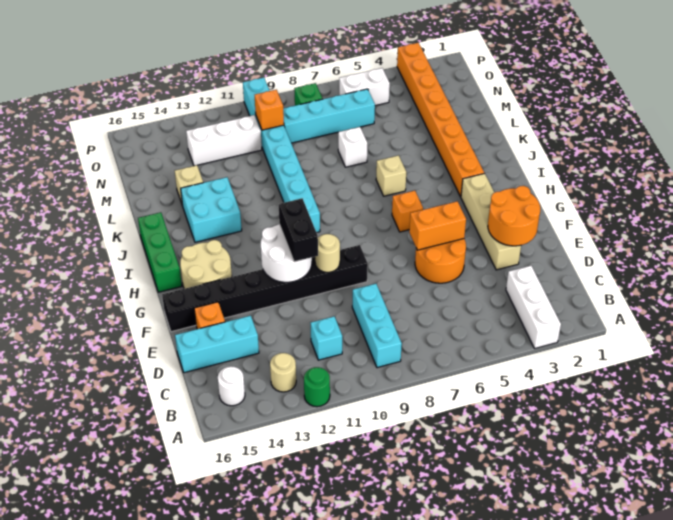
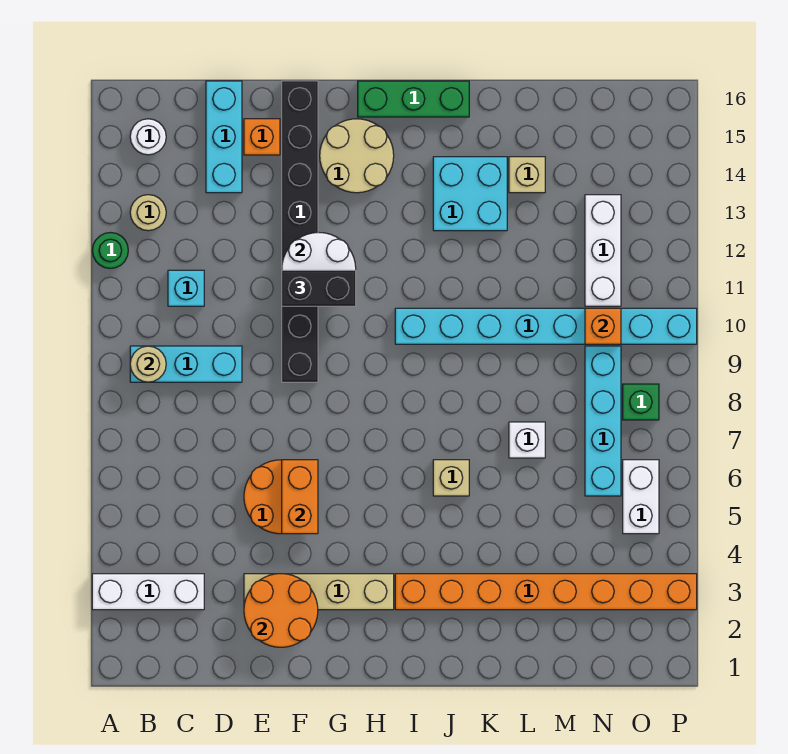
tan round brick F10 level 2 -> tan round brick B9 level 2
orange brick H6 level 1 -> none

